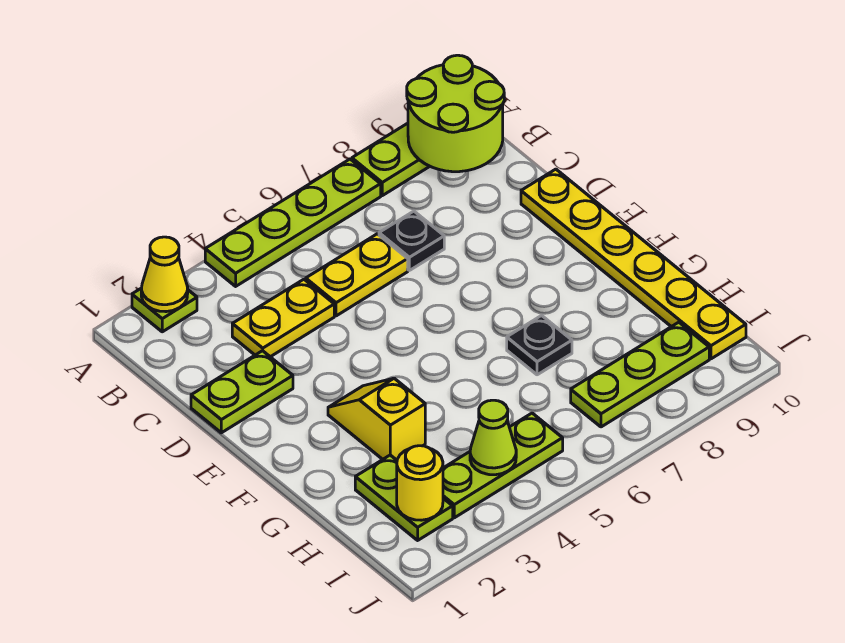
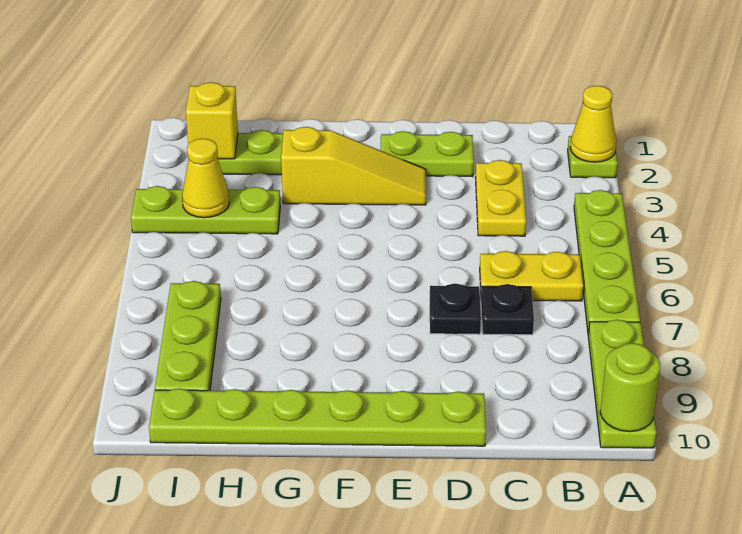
lime round brick A9:B10 level 2 -> lime round brick A10 level 2
yellow plate C5:C6 level 1 -> yellow plate B6:C6 level 1
lime plate D1:D2 level 1 -> lime plate D2:E2 level 1
yellow plate D10:I10 level 1 -> lime plate D10:I10 level 1
yellow slope F3:G3 level 1 top G -> yellow slope E3:G3 level 1 top G
black plate G7 level 1 -> black plate D7 level 1
yellow round brick I2 level 2 -> yellow brick I2 level 2
lime plate I3:I5 level 1 -> lime plate H4:J4 level 1
lime cone I4 level 2 -> yellow cone I4 level 2

